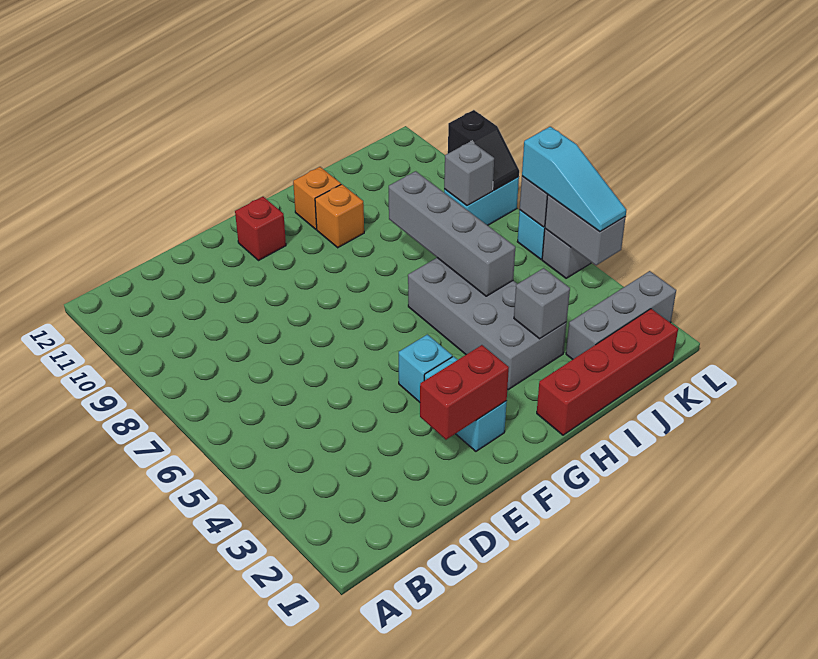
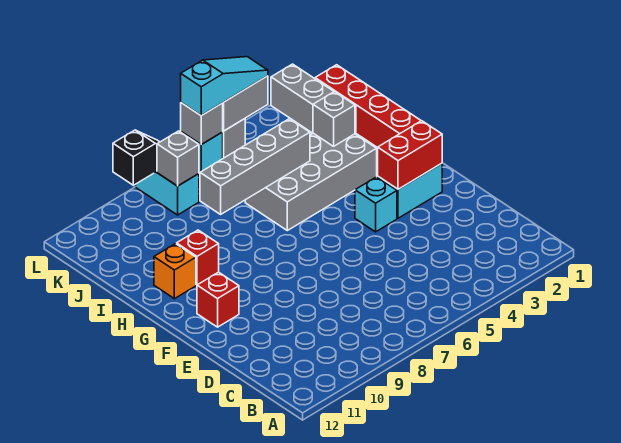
red brick E2:F2 level 2 -> red brick F2:F3 level 2
orange brick H10 level 1 -> red brick H10 level 1

